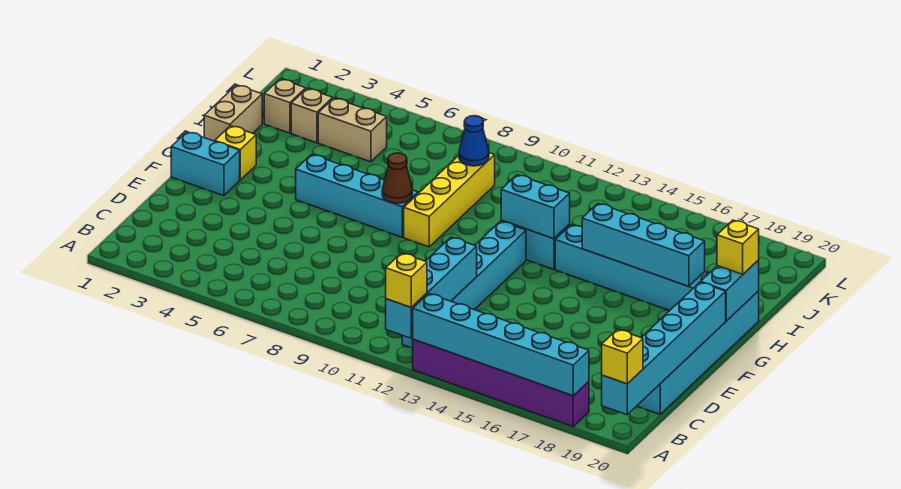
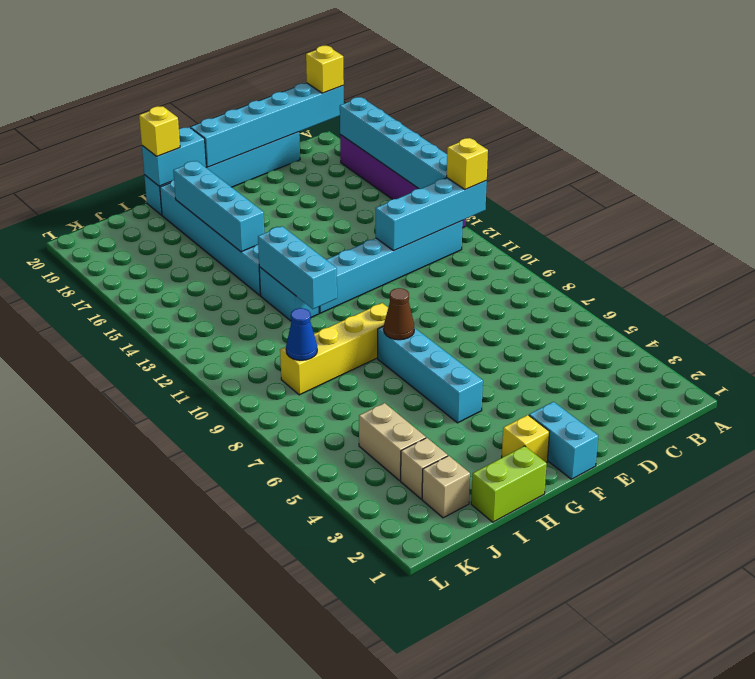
tan brick H1:I1 level 1 -> lime brick H1:I1 level 1
cyan brick H12:H13 level 2 -> cyan brick H11:H13 level 2

